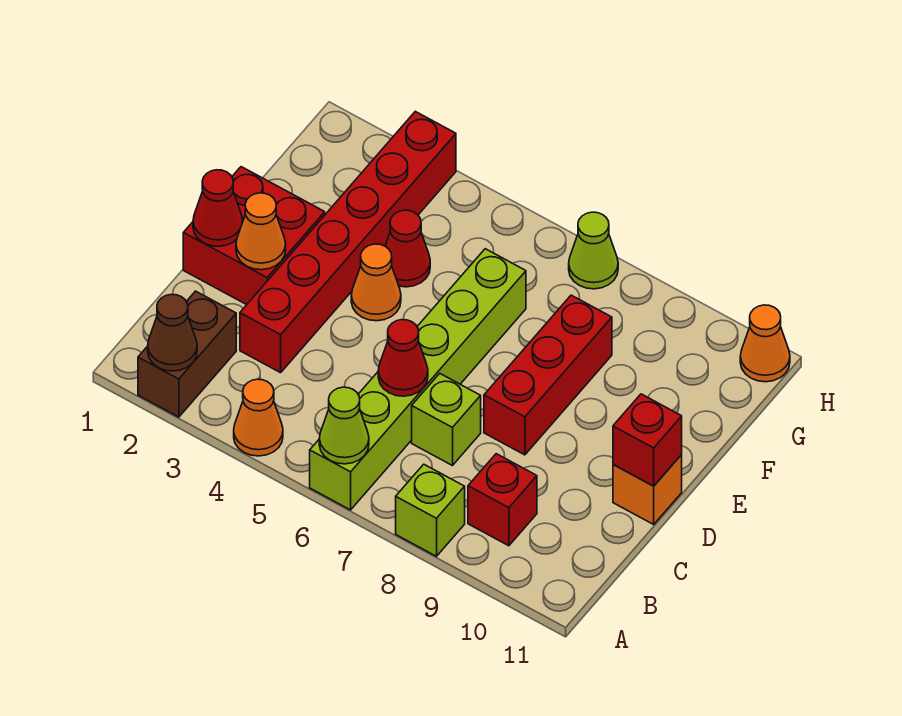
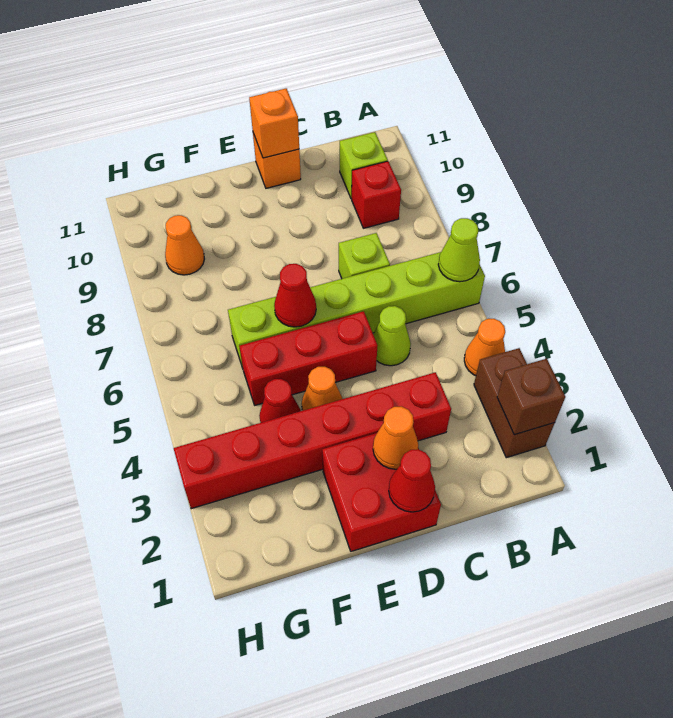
brown brick A2:B2 level 1 -> brown brick A2:A3 level 1
brown cone A2 level 2 -> brown brick A2 level 2
lime brick A8 level 1 -> lime brick B10 level 1
red cone C6 level 2 -> red cone E6 level 2
red brick D8:F8 level 1 -> red brick D5:F5 level 1
red brick D11 level 2 -> orange brick D11 level 2
lime cone H7 level 1 -> lime cone C5 level 1
orange cone H11 level 1 -> orange cone G9 level 1

